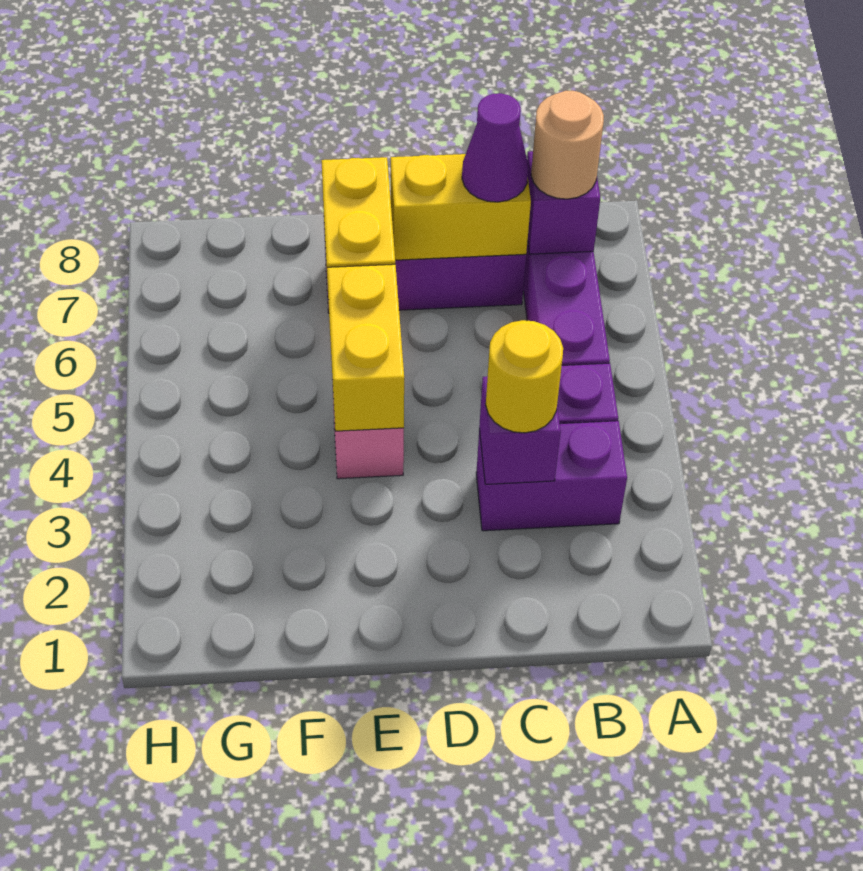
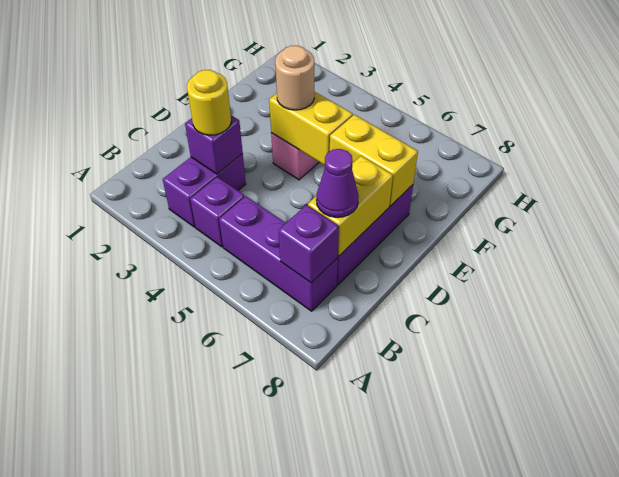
tan round brick B7 level 3 -> tan round brick E4 level 3

